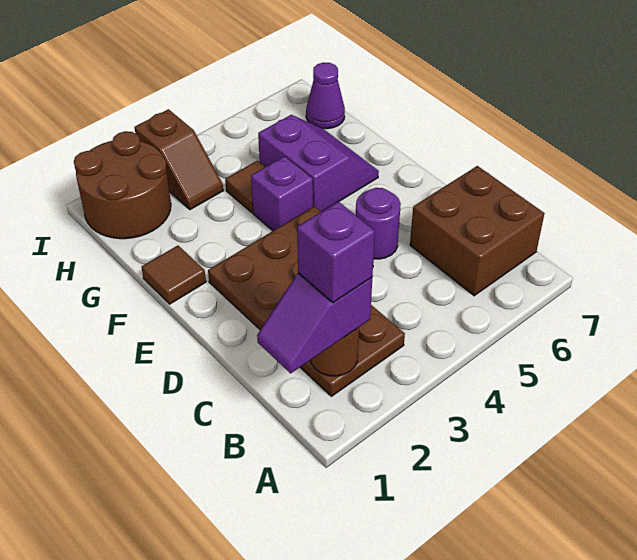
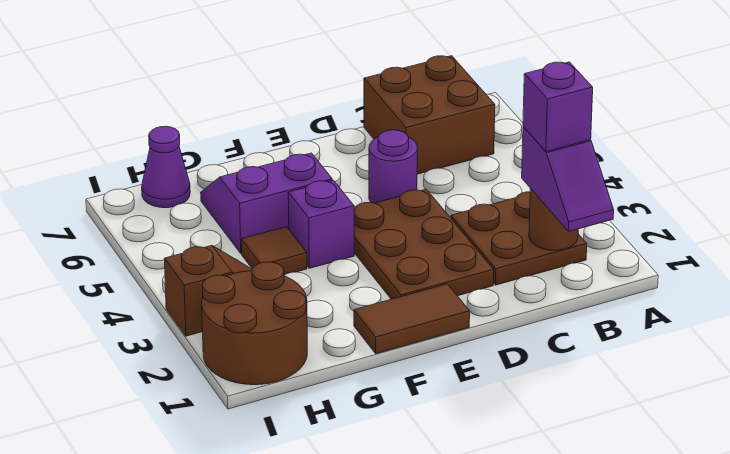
brown tile F1 level 1 -> brown tile E1:F1 level 1

